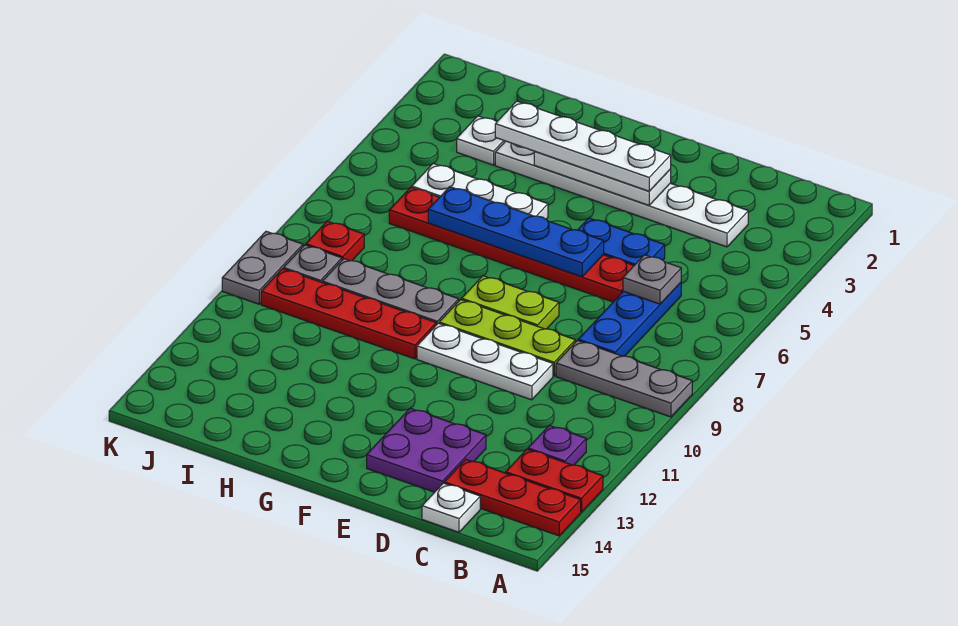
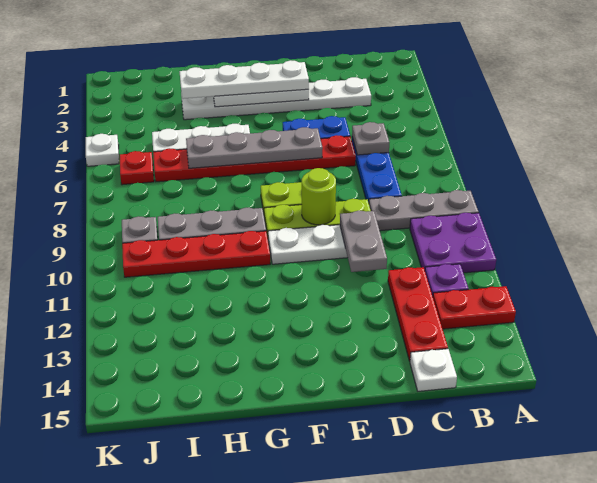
red plate A14:C14 level 1 -> red plate C12:C14 level 1
purple plate D13:E14 level 1 -> purple plate A10:B11 level 1
blue plate E6:H6 level 2 -> grey plate E6:H6 level 2
none -> lime round brick E9 level 2
white plate I3 level 1 -> white plate K5 level 1
red plate J8 level 1 -> red plate J6 level 1
grey plate K9:K10 level 1 -> grey plate D10:D11 level 2

